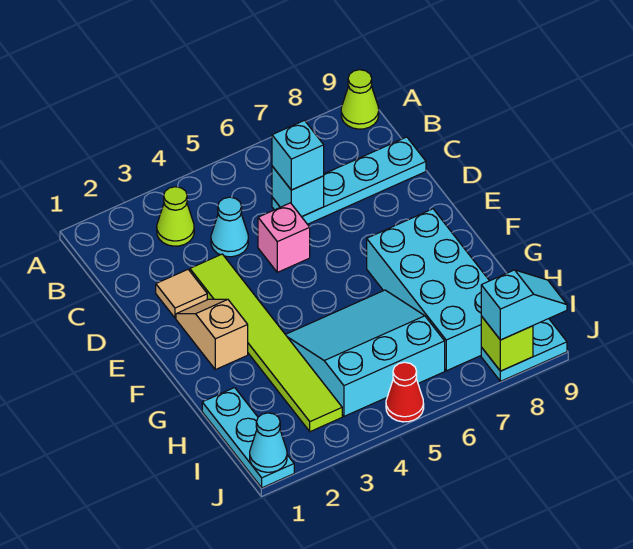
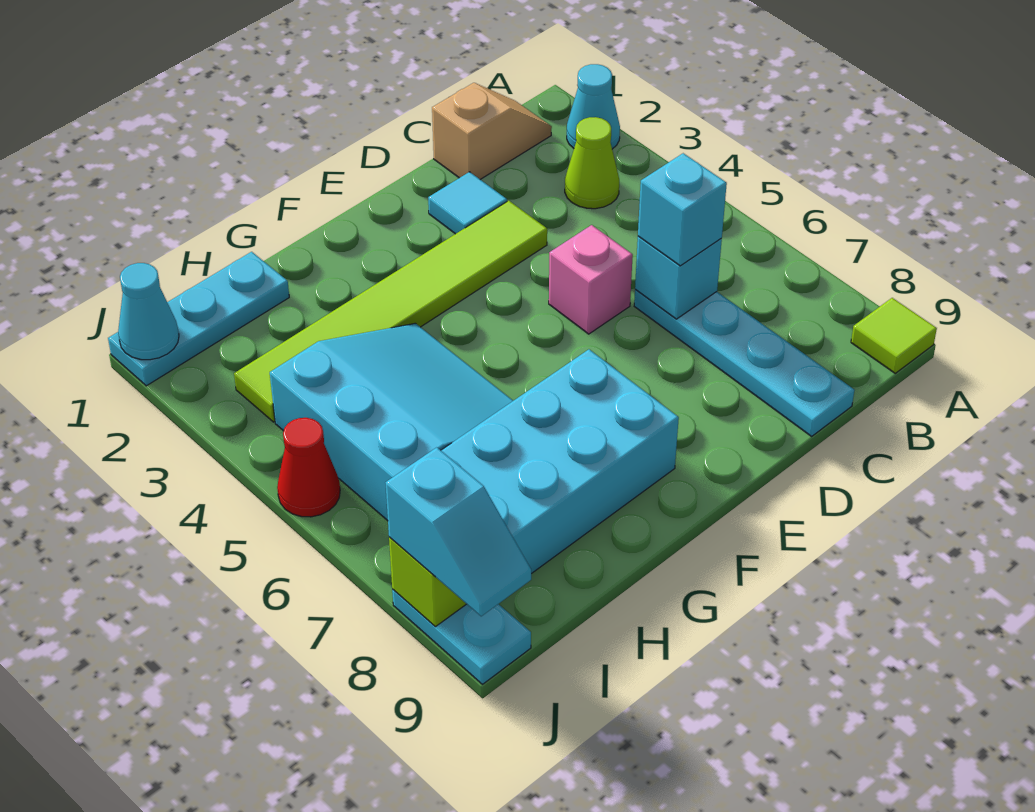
lime cone A9 level 1 -> lime tile A9 level 1
cyan cone C4 level 1 -> cyan cone A2 level 1
tan tile D2 level 1 -> cyan tile D2 level 1
tan slope E2:F2 level 1 top F -> tan slope B1:C1 level 1 top C

